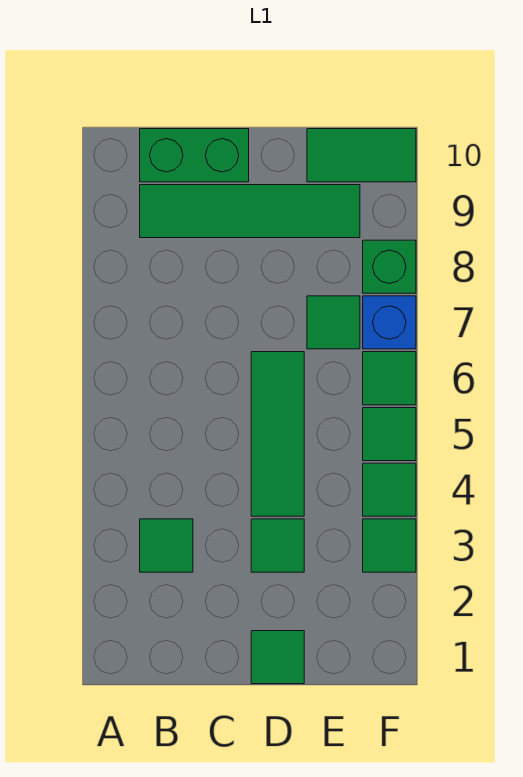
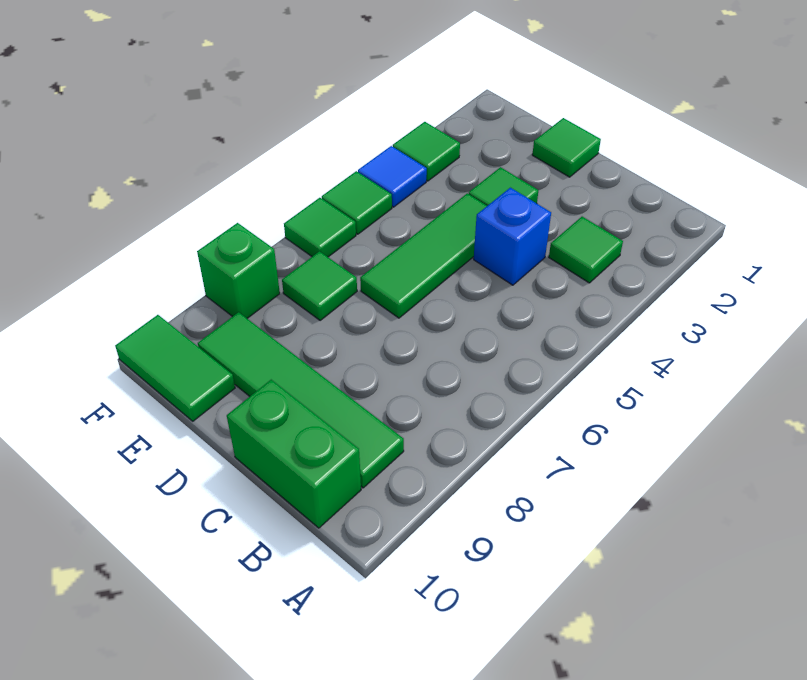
green tile F4 level 1 -> blue tile F4 level 1
blue brick F7 level 1 -> blue brick C4 level 1

